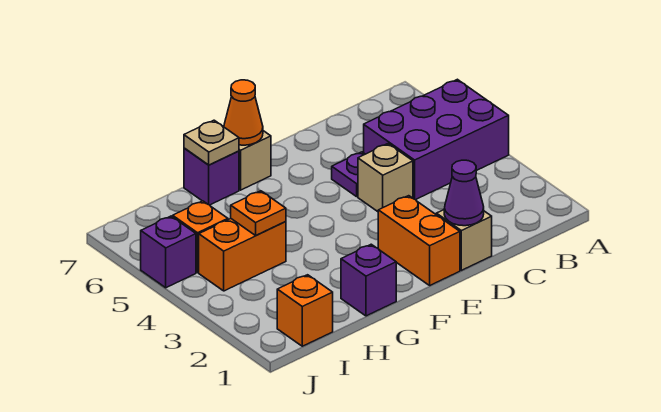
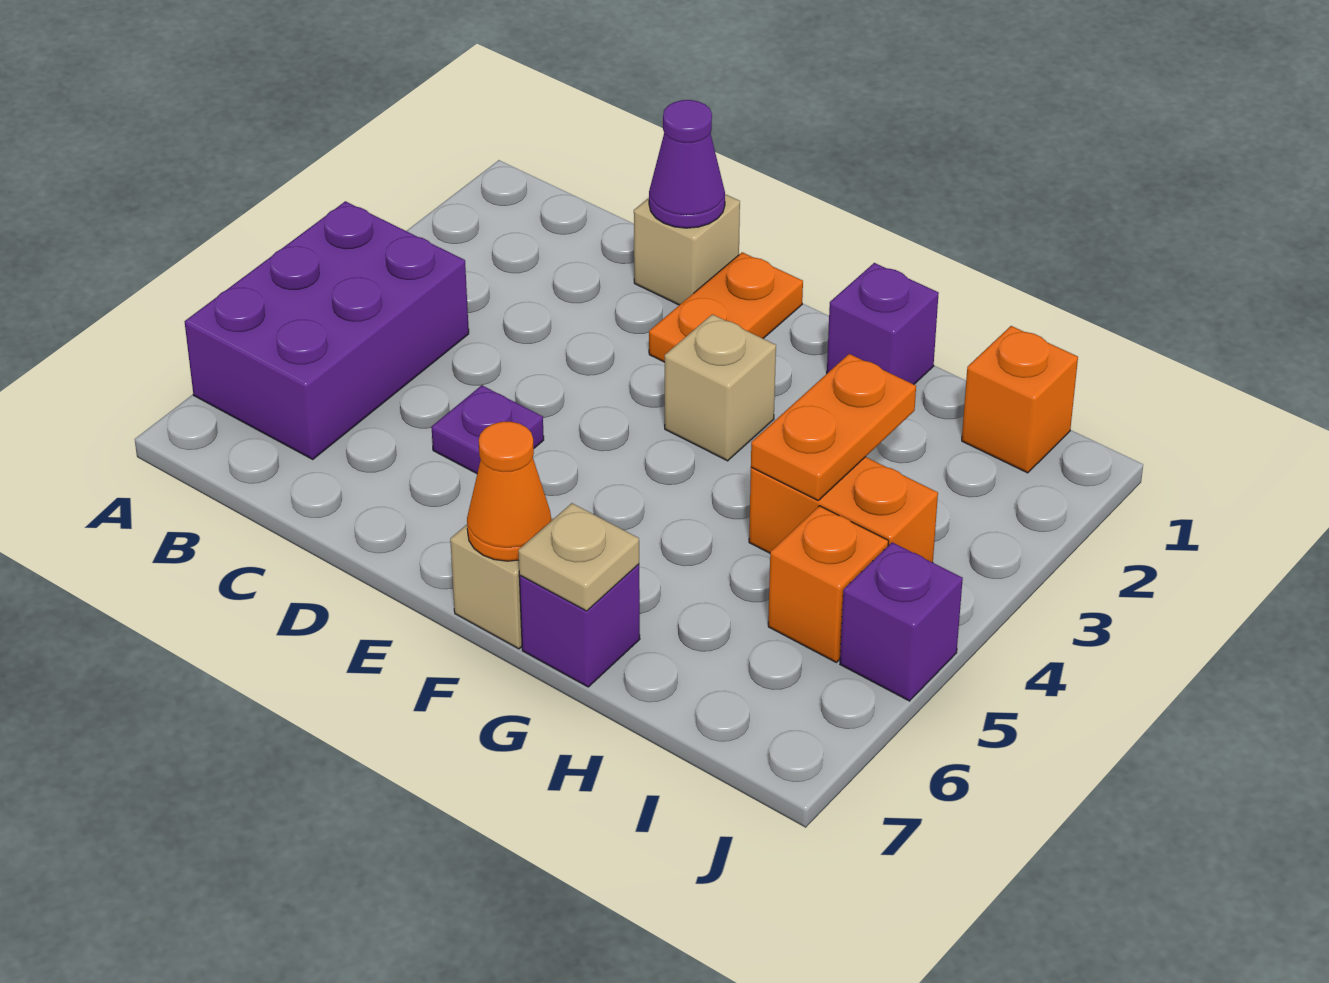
purple brick A4:C5 level 1 -> purple brick A4:B6 level 1
tan brick D4 level 1 -> tan brick F3 level 1
orange brick E1:E2 level 1 -> orange plate E1:E2 level 1
orange plate H4 level 2 -> orange plate H3:H4 level 2

